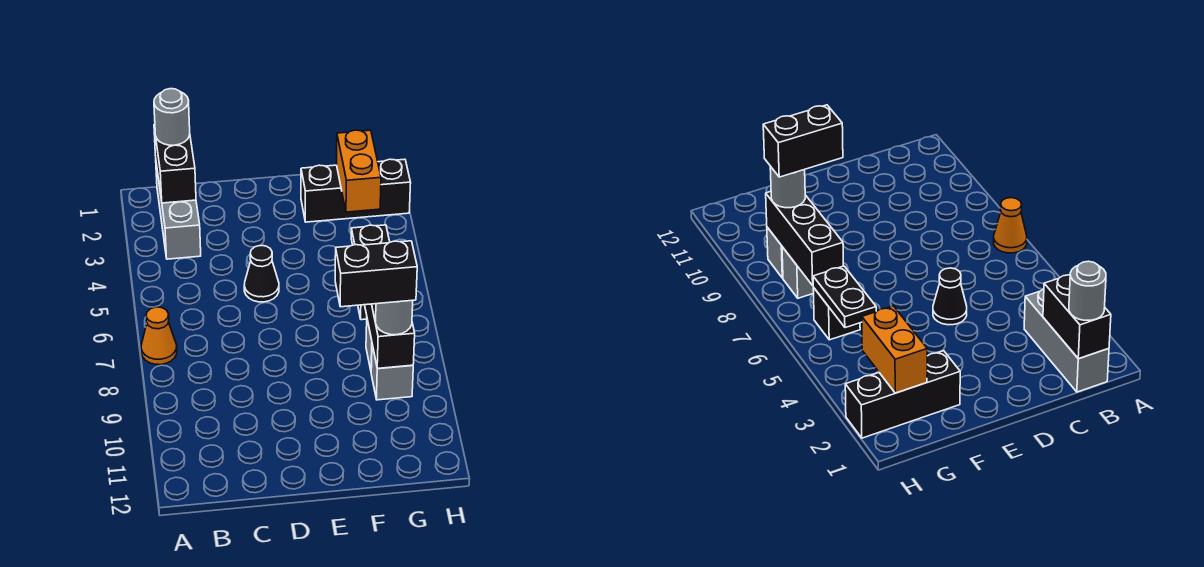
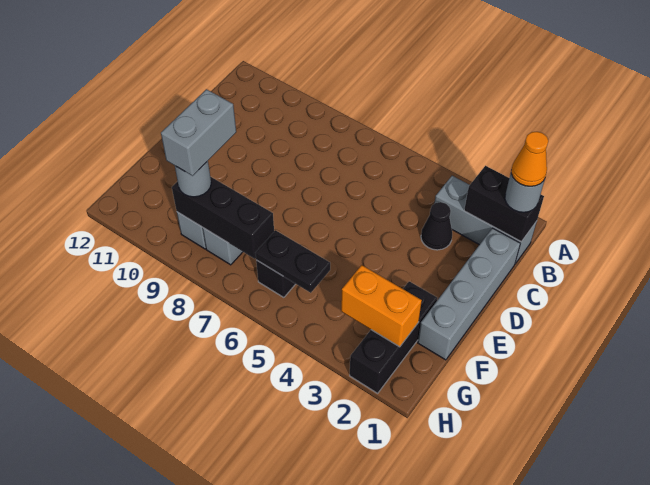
orange cone A7 level 1 -> orange cone B1 level 4
none -> grey brick C1:F1 level 1
black cone D5 level 1 -> black cone C3 level 1
black brick F9:G9 level 4 -> grey brick F9:G9 level 4

